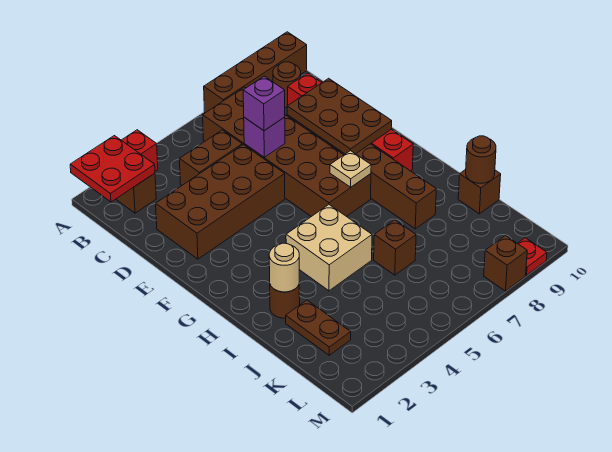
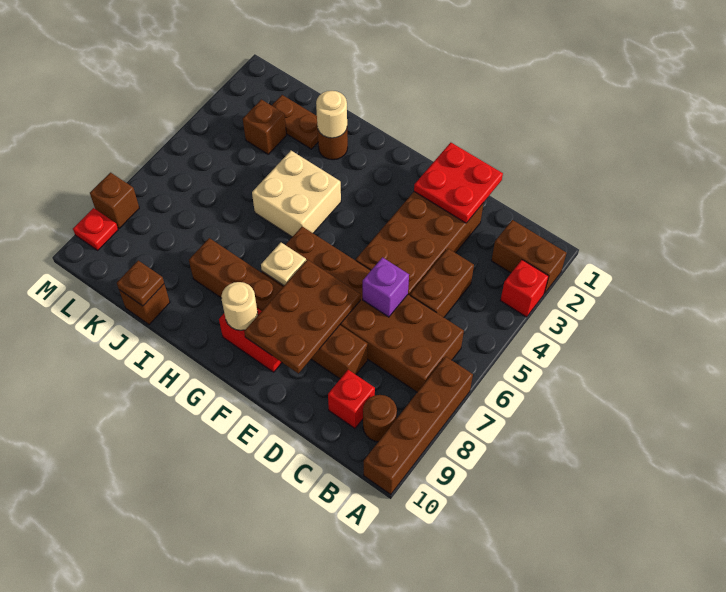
red plate A1:B2 level 2 -> red plate D1:E2 level 2
purple brick D6 level 3 -> none
brown plate D8:F9 level 2 -> brown plate E7:F9 level 2
none -> tan round brick G9 level 2
brown brick J6 level 1 -> brown brick K3 level 1
brown round brick J10 level 2 -> brown plate J10 level 2

